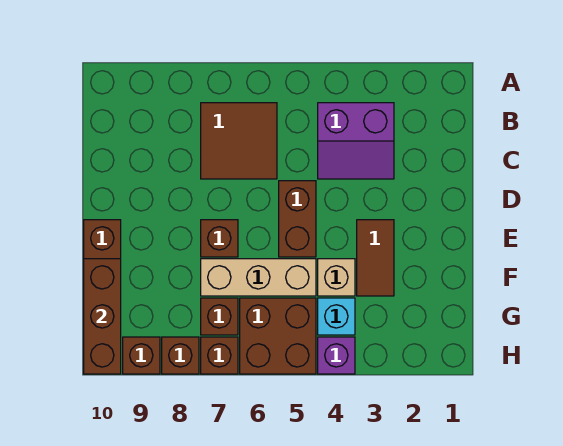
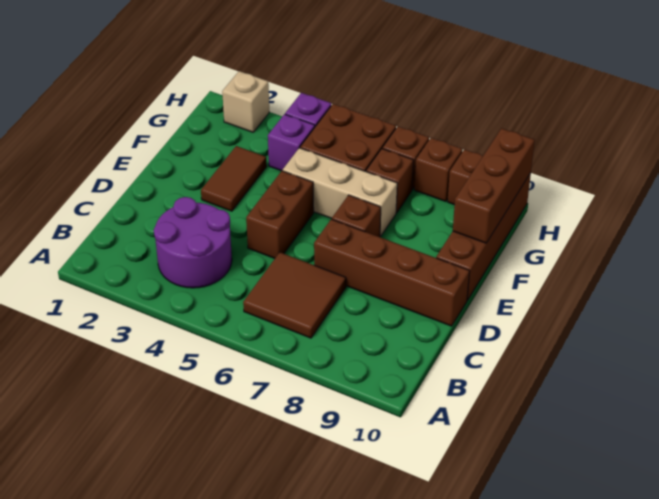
purple slope B3:C4 level 1 top B -> purple round brick B3:C4 level 1
none -> brown brick D7:D10 level 1
tan brick F4 level 1 -> tan brick H2 level 1
cyan brick G4 level 1 -> purple brick G4 level 1

